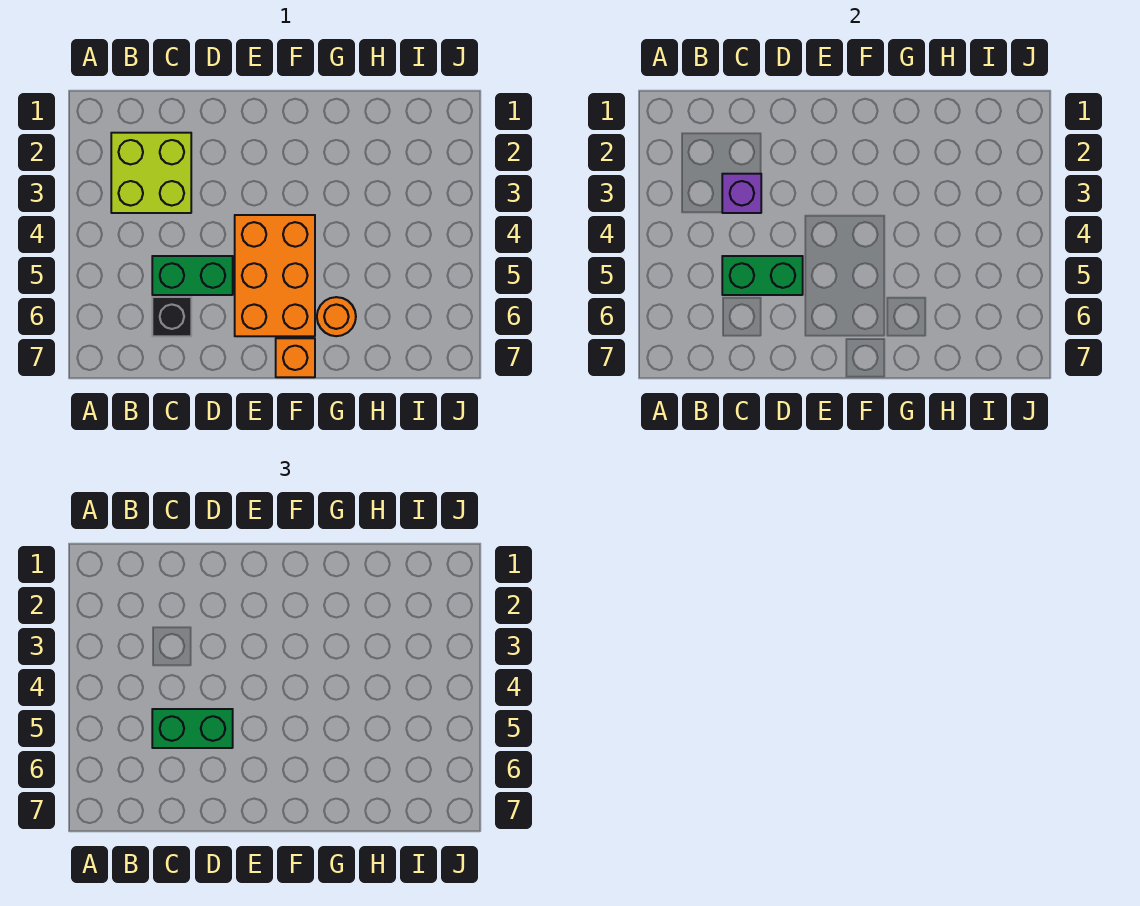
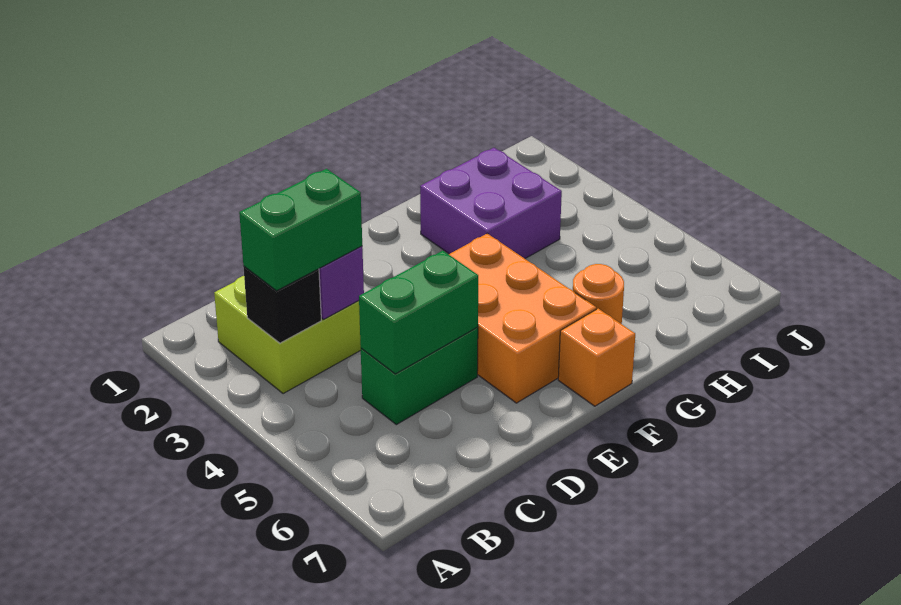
green brick C5:D5 level 3 -> green brick B3:C3 level 3
black brick C6 level 1 -> black brick B3 level 2
none -> purple brick G2:H3 level 1

